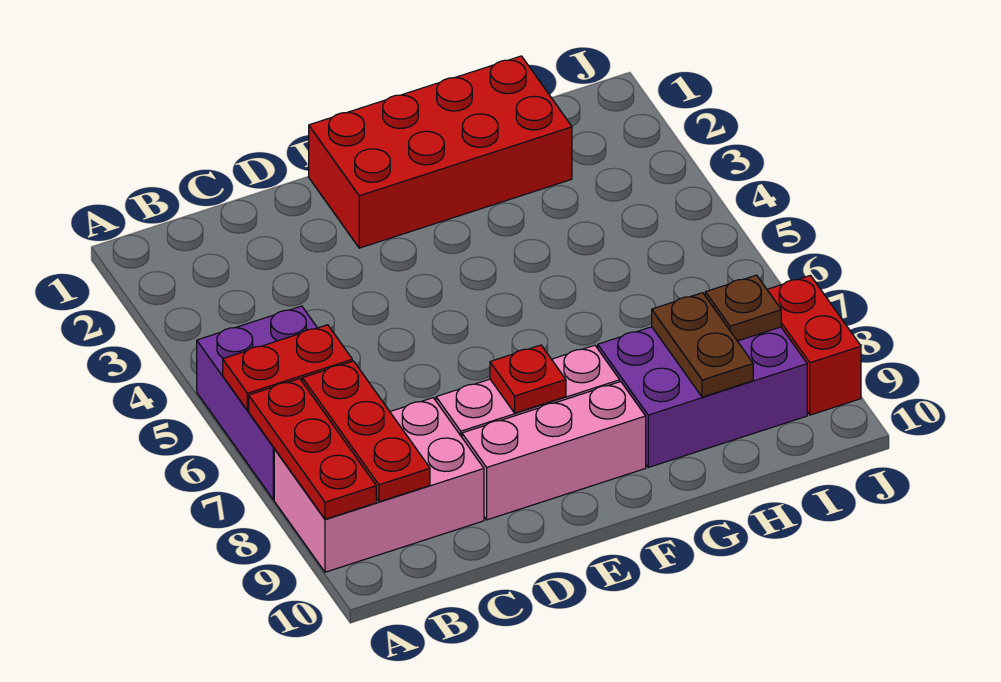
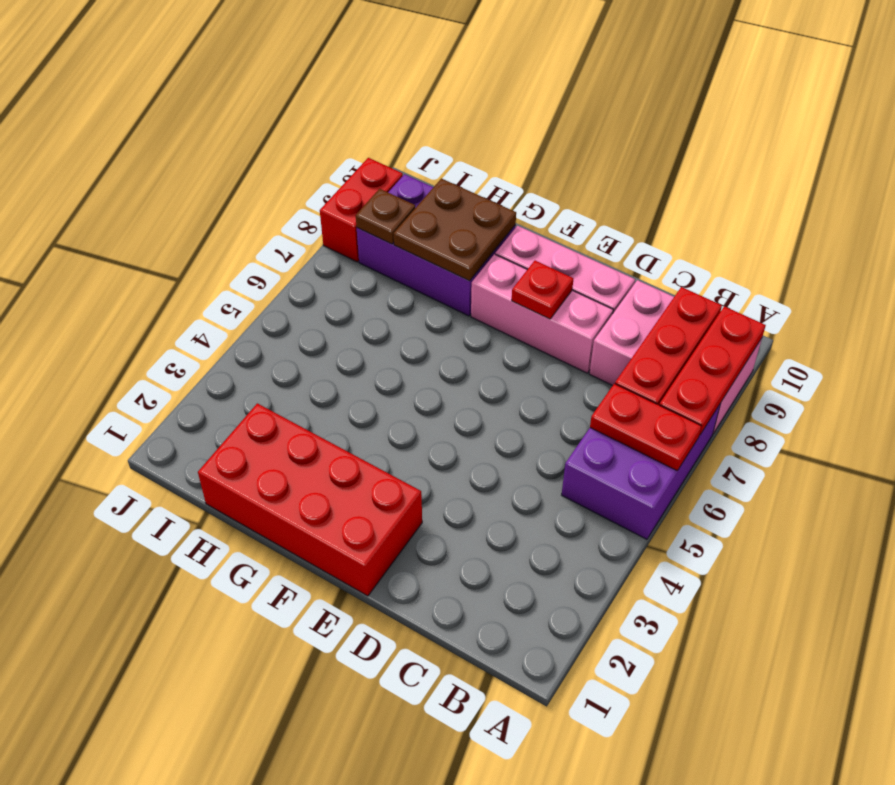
brown plate H8:H9 level 2 -> brown plate G8:H9 level 2

